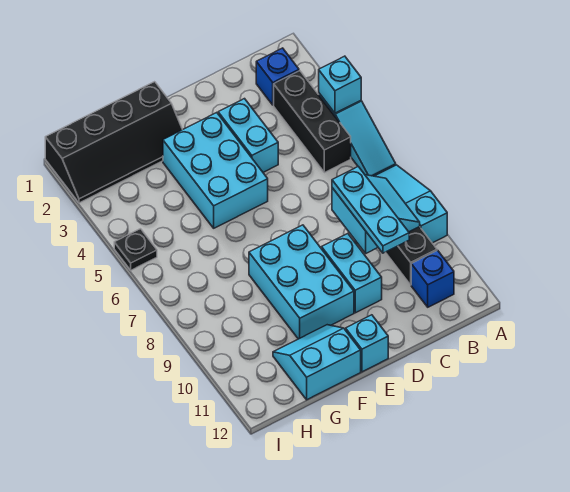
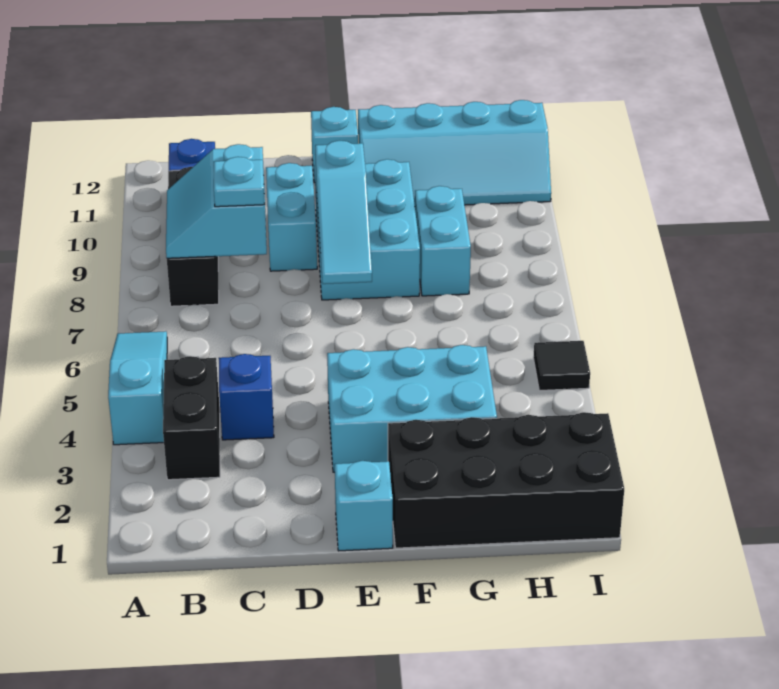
cyan brick A4 level 2 -> cyan brick E1 level 1
cyan slope A7:A9 level 1 top 9 -> cyan slope E7:E9 level 2 top 9
blue brick B2 level 1 -> blue brick C4 level 1
black brick B3:B5 level 1 -> black brick B3:B4 level 1
cyan plate C8:C10 level 3 -> cyan plate C8 level 3
cyan brick D3:D4 level 1 -> cyan brick G8:G9 level 1
cyan brick E3:F5 level 1 -> cyan brick E3:G4 level 1
black slope F1:I2 level 1 top 1 -> black brick F1:I2 level 1
cyan slope F11:G12 level 1 top 12 -> cyan slope F11:I12 level 1 top 12
black plate I5 level 1 -> black tile I5 level 1

